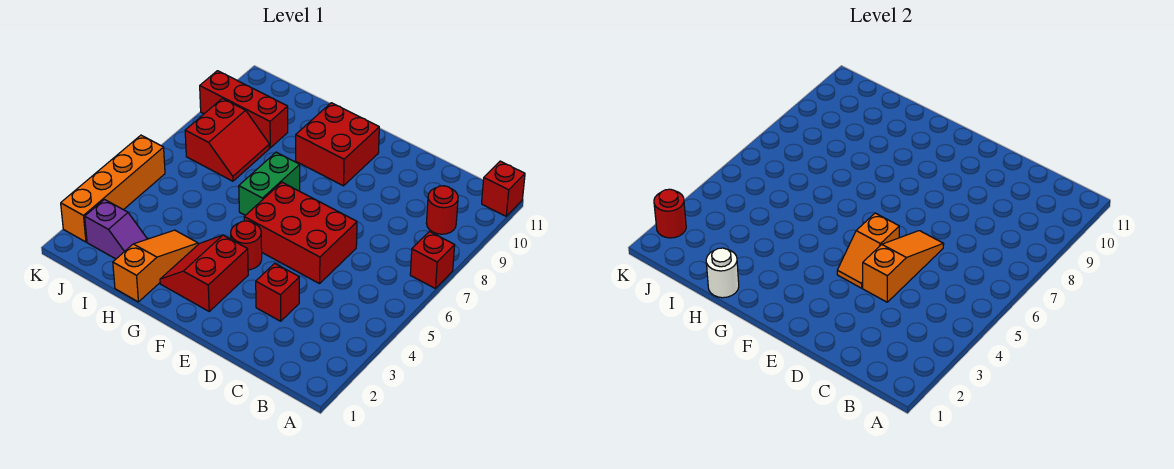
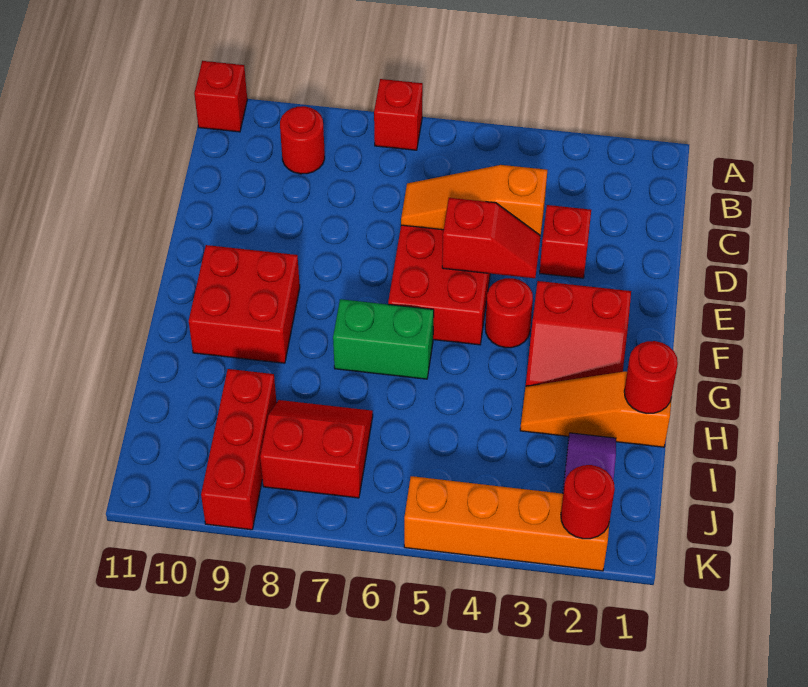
orange slope E4:E5 level 2 top 5 -> red slope E4:E5 level 2 top 5
white round brick H1 level 2 -> red round brick H1 level 2

